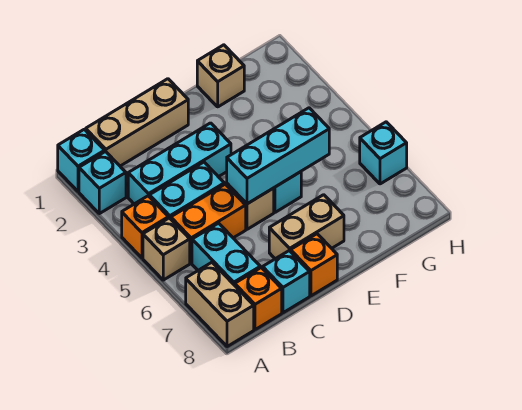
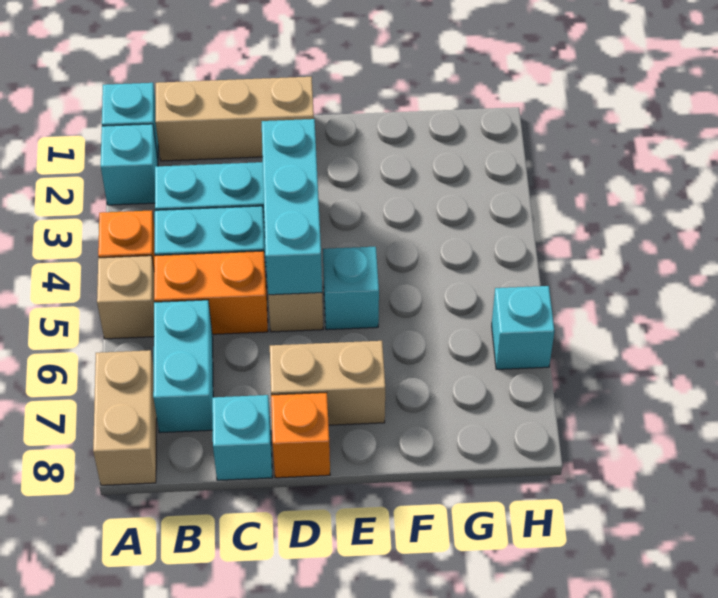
orange brick B8 level 1 -> none
cyan brick D5:F5 level 2 -> cyan brick D3:D5 level 2
tan brick F1 level 1 -> none

